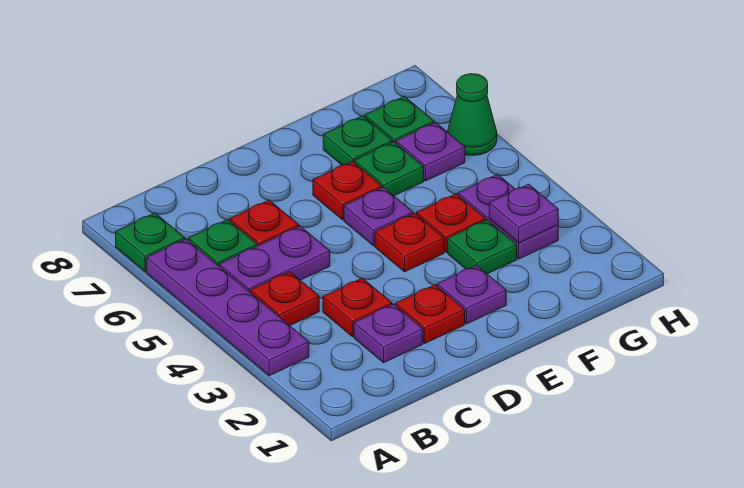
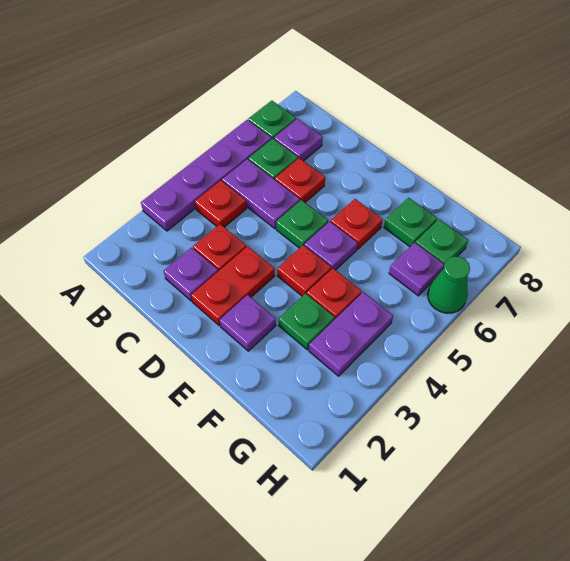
red plate D2 level 1 -> red plate D2:D3 level 1
green plate F6 level 1 -> green plate D5 level 1
purple plate G3 level 2 -> purple plate B7 level 1

